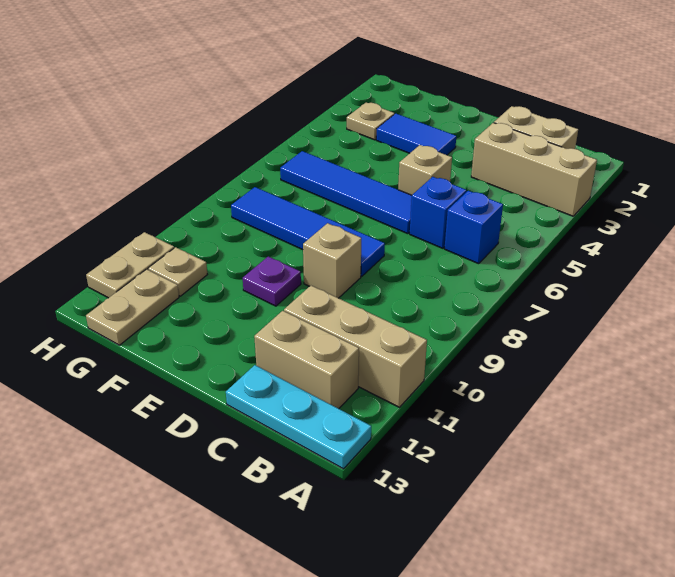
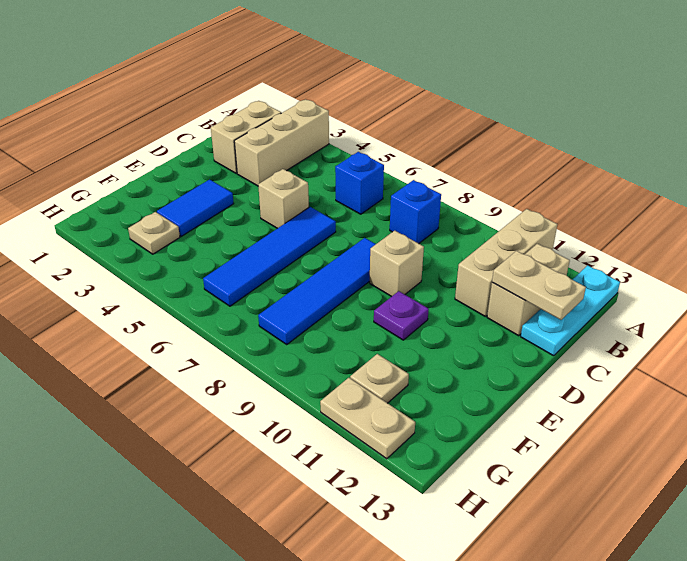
blue brick C6 level 1 -> blue brick B8 level 1
tan plate G12:G13 level 1 -> tan plate C12:C13 level 2

